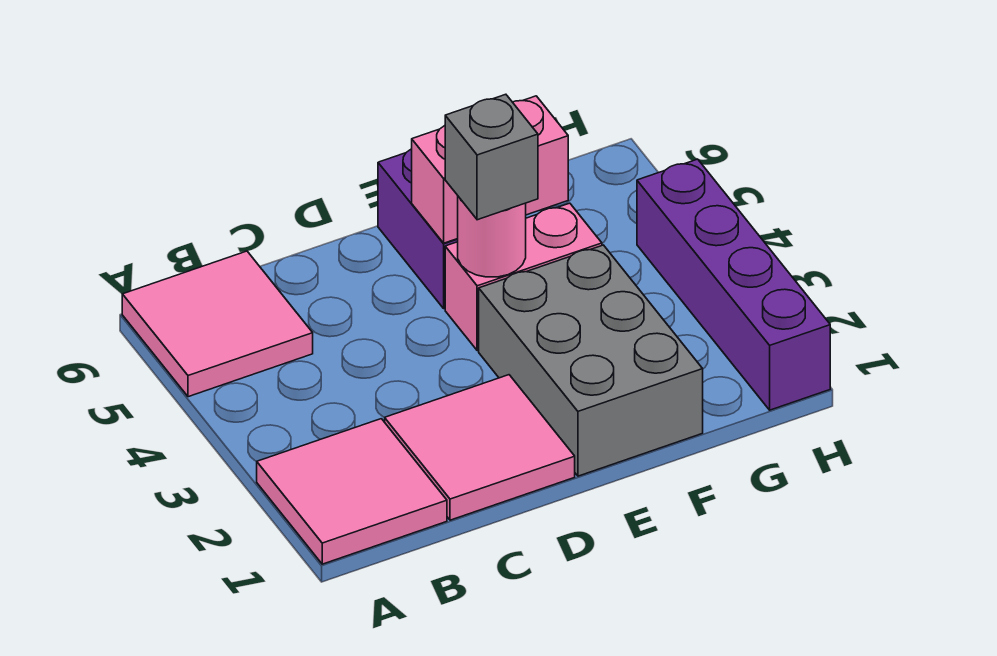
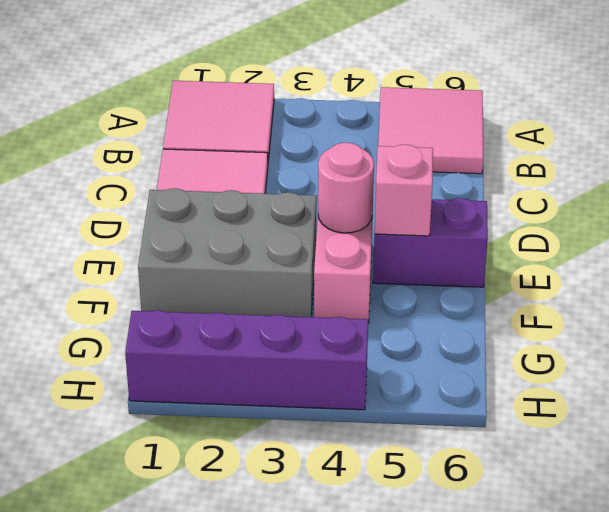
grey brick E4 level 3 -> none
pink brick E5:F5 level 2 -> pink brick E5 level 2

